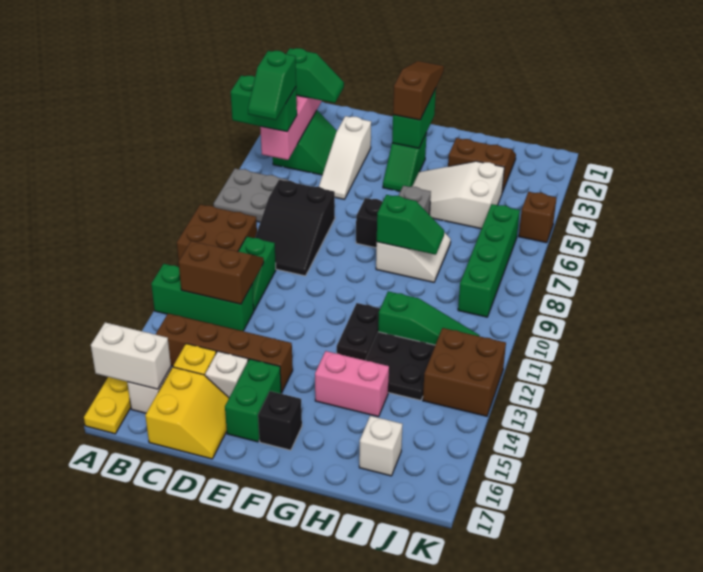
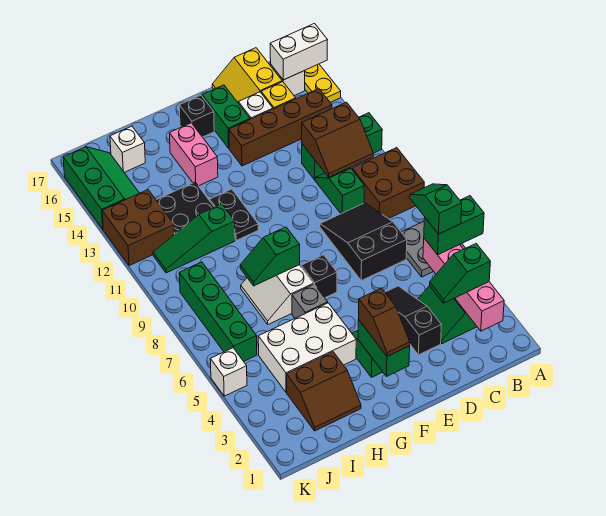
white slope D3:D5 level 1 top 3 -> black slope D3:D5 level 1 top 3
brown slope F1:F3 level 3 top 3 -> brown slope F2:F3 level 3 top 3
white slope G4:I5 level 1 top I -> white brick G4:I5 level 1
pink brick G14:H14 level 1 -> pink brick G14:G15 level 1
none -> green slope J14:K16 level 1 top K
brown brick K5 level 1 -> white brick K5 level 1

